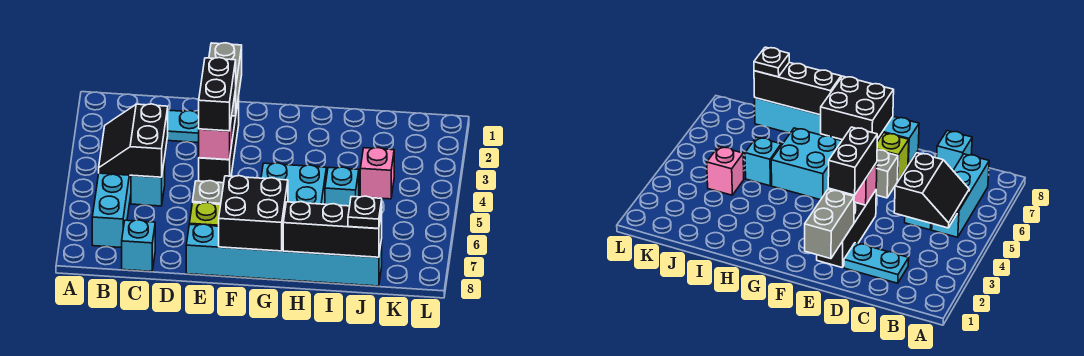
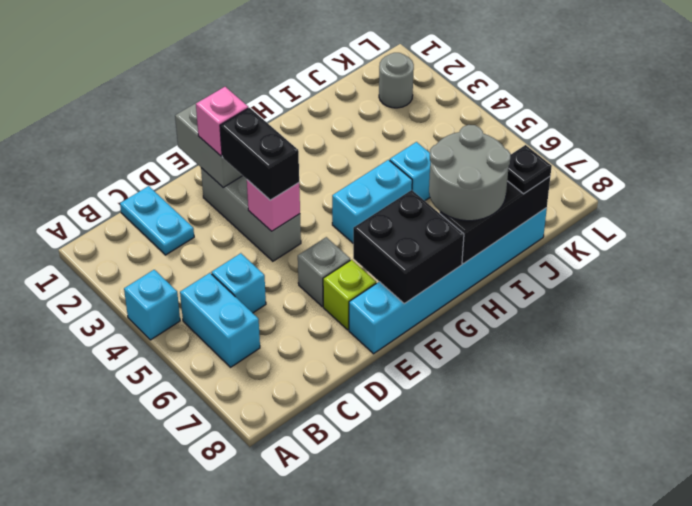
black slope B4:C5 level 2 top C -> none
cyan brick B5:B7 level 1 -> cyan brick B5:B6 level 1
cyan plate C2:D2 level 1 -> cyan plate C1:C2 level 1
cyan brick C8 level 1 -> cyan brick A4 level 1
black brick E2:E4 level 1 -> grey brick E2:E4 level 1
cyan brick G5:H6 level 1 -> cyan brick G5:H5 level 1
none -> grey round brick H7:I8 level 3
pink brick J4 level 1 -> pink brick E2 level 3
none -> grey round brick K2 level 1

